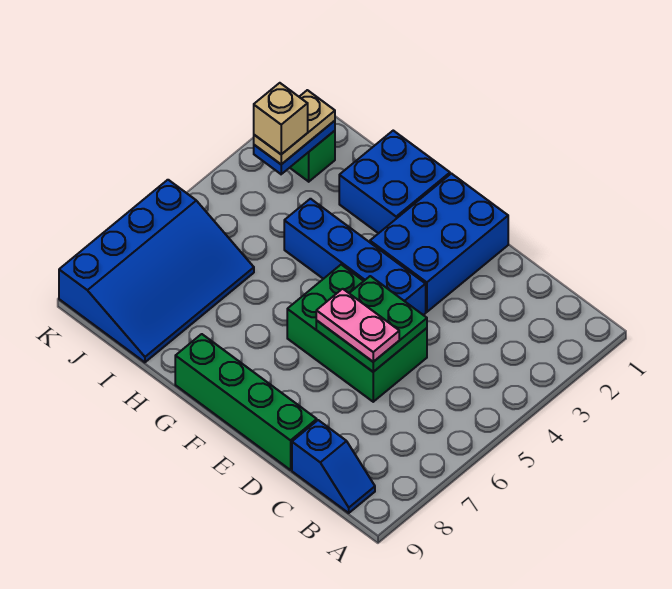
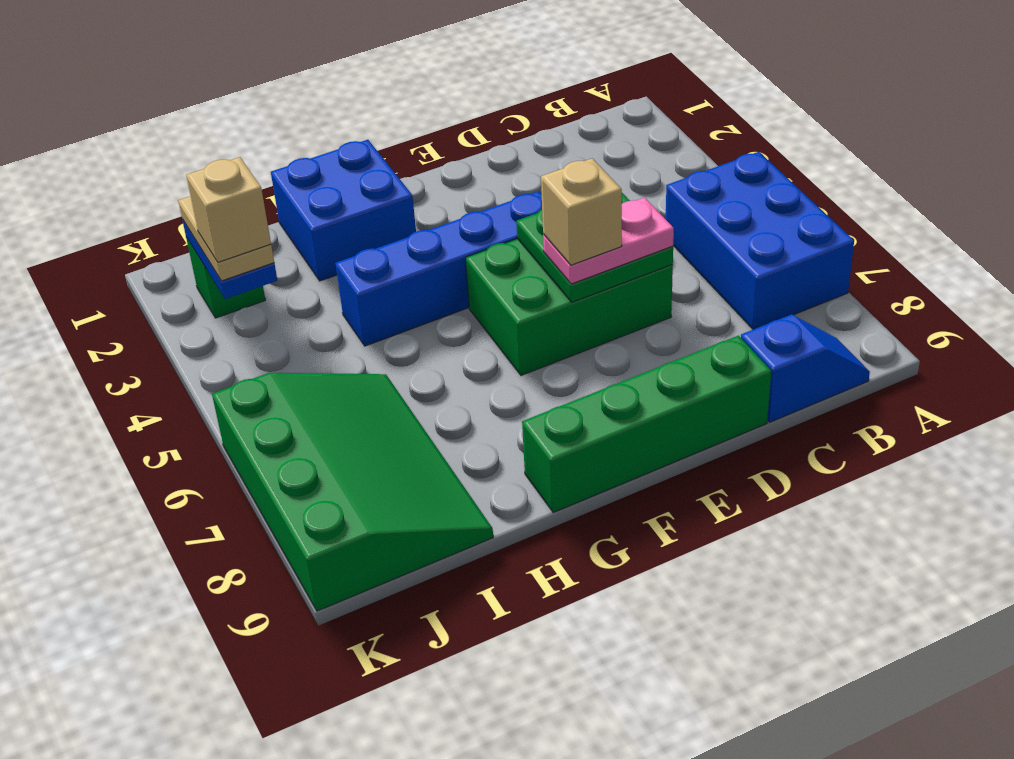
blue brick E1:F3 level 1 -> blue brick A5:B7 level 1
none -> tan brick E6 level 4
blue slope I6:K9 level 1 top K -> green slope I6:K9 level 1 top K

